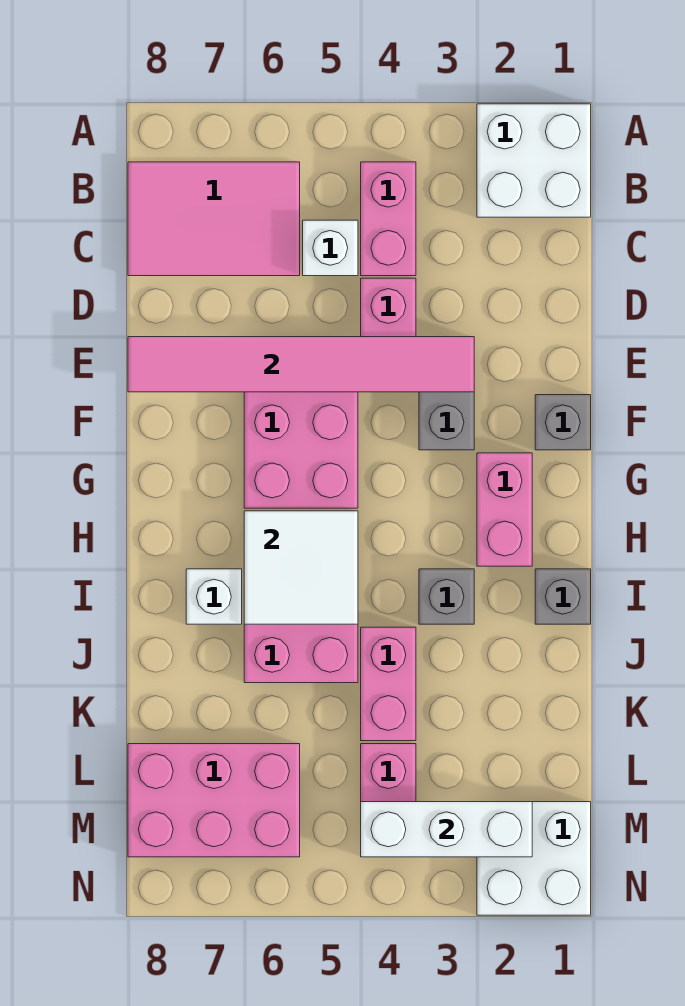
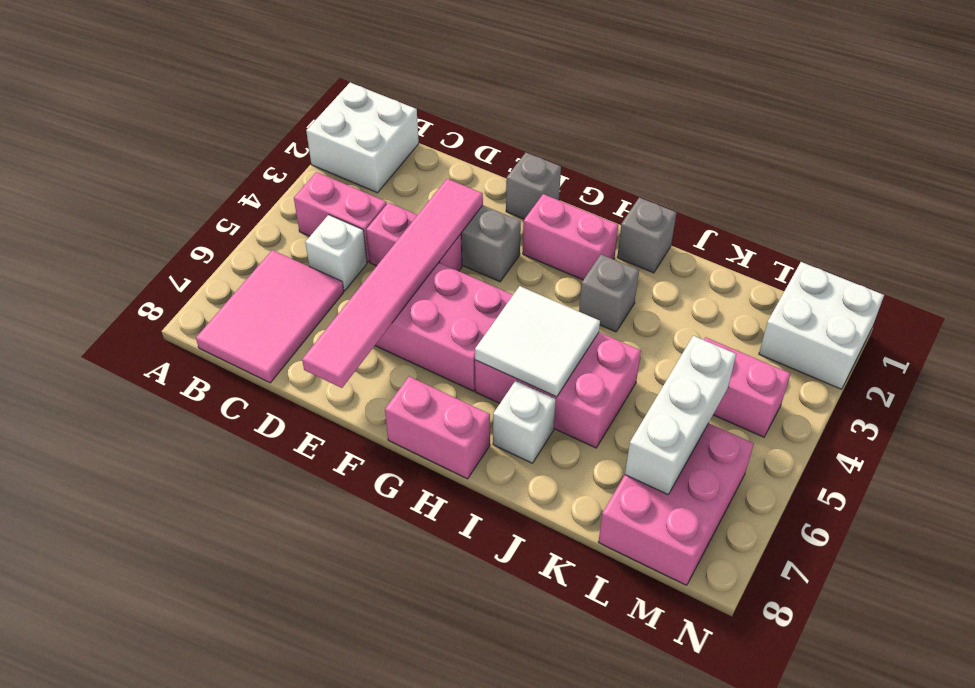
pink brick J4:K4 level 1 -> pink brick G8:H8 level 1
white brick M2:M4 level 2 -> white brick L5:L7 level 2

